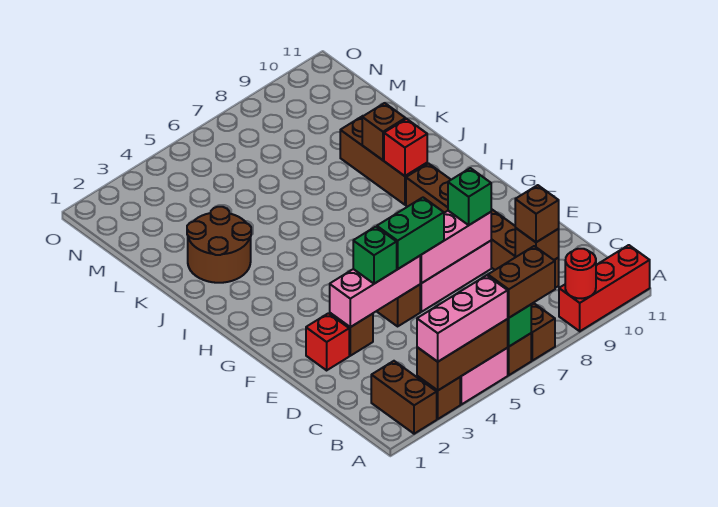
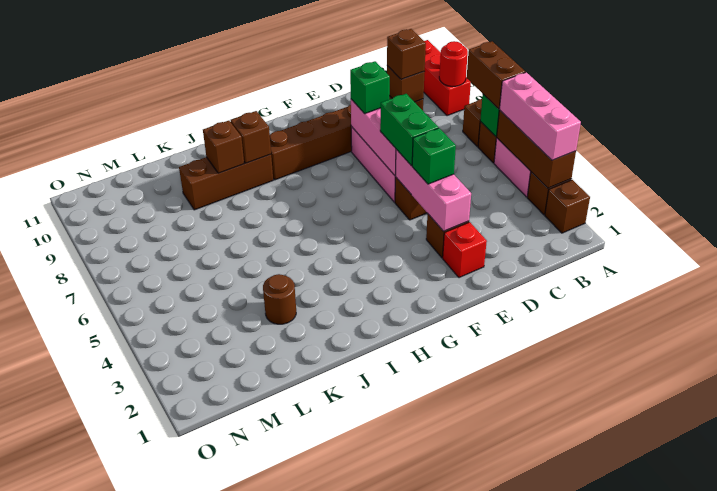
brown brick A2:B2 level 1 -> brown brick A2 level 1
red brick I9 level 2 -> brown brick I9 level 2
brown round brick J2:K3 level 1 -> brown round brick K3 level 1

